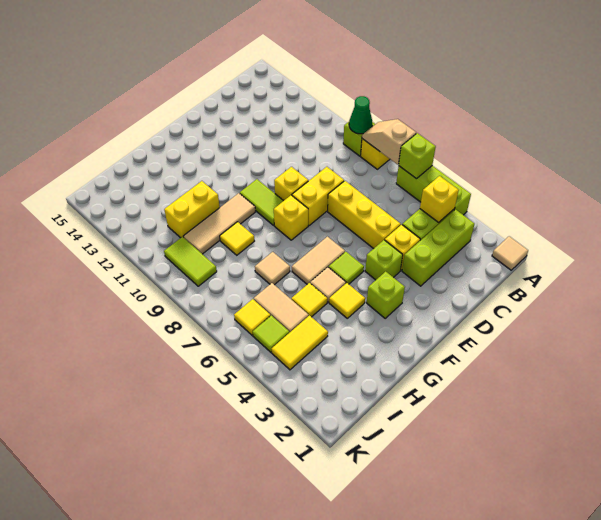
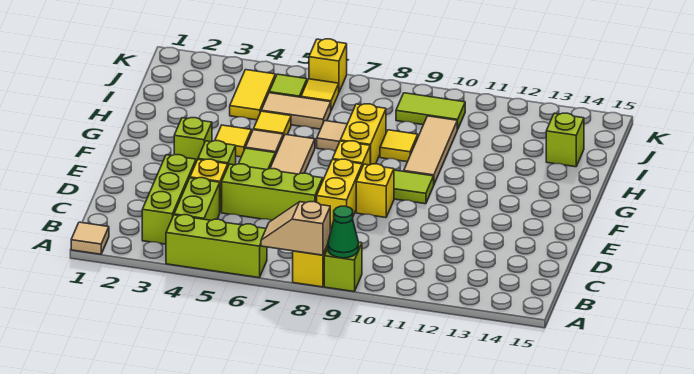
lime brick A6 level 2 -> lime brick I14 level 1
tan slope A7:A8 level 2 top 7 -> tan slope A7:A8 level 2 top 8
yellow brick B4 level 2 -> yellow brick K6 level 1
yellow brick D5:D7 level 1 -> lime brick D5:D7 level 1
yellow brick H11:I11 level 1 -> yellow brick G8:H8 level 1

